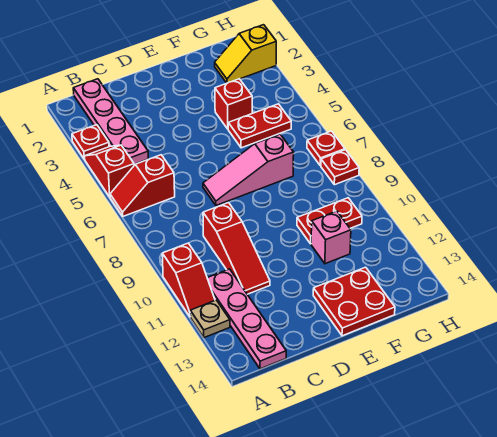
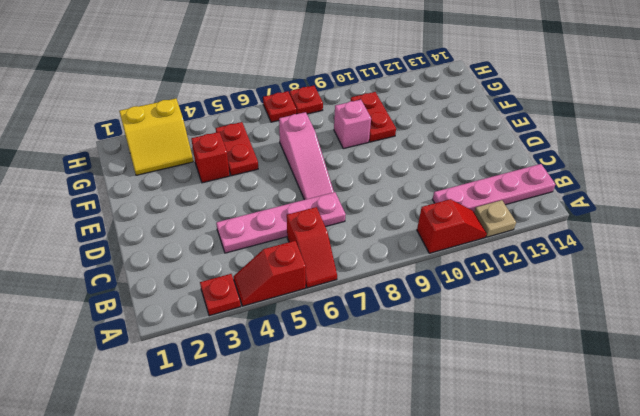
pink plate B1:B4 level 1 -> pink plate C4:C7 level 1
red slope C9:C11 level 1 top 9 -> none
red plate E13:F14 level 1 -> none
pink brick F11 level 1 -> pink brick F9 level 1
yellow slope G2:H2 level 1 top H -> yellow slope G2:H3 level 1 top H

